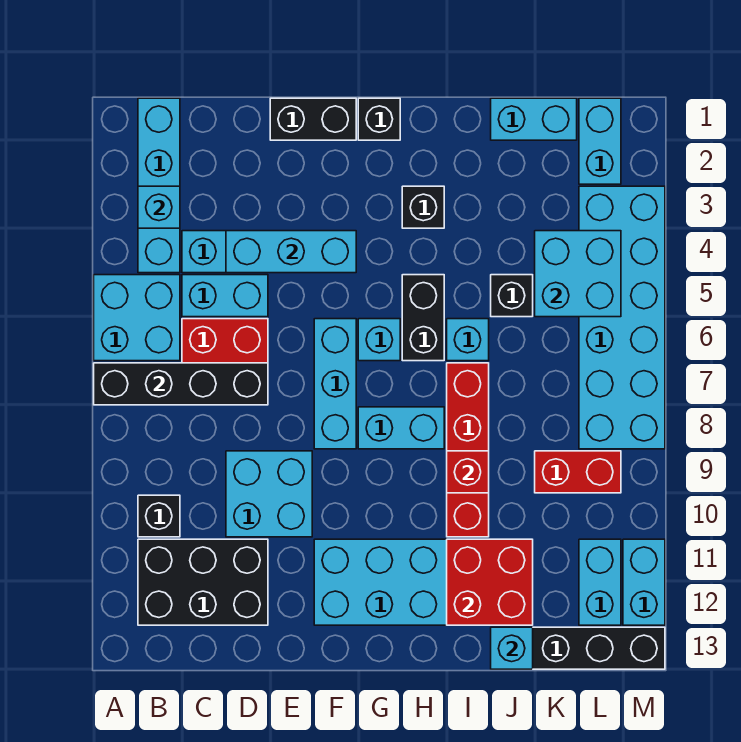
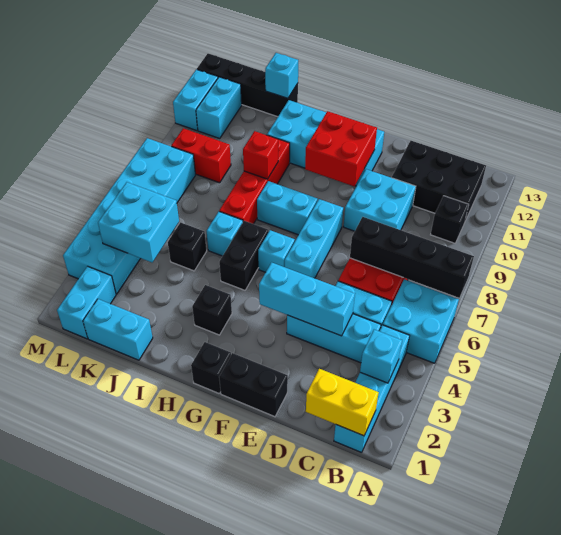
none -> yellow brick B1:C1 level 2
red brick I11:J12 level 2 -> red brick F10:G11 level 2

